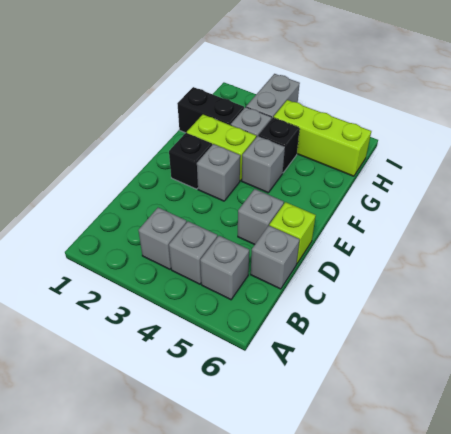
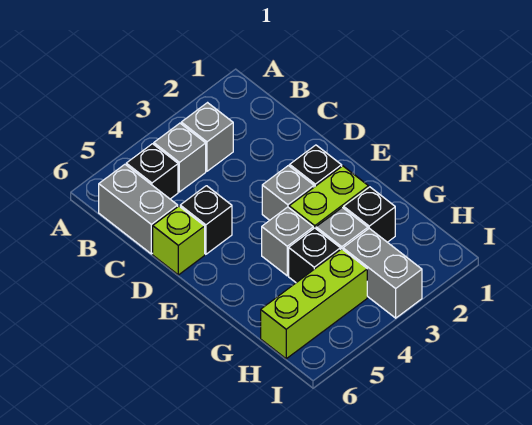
grey brick B5 level 1 -> black brick B5 level 1
grey brick C6 level 1 -> grey brick B6:C6 level 1
grey brick D5 level 1 -> black brick D5 level 1
black brick G1:G2 level 1 -> black brick G2 level 1

